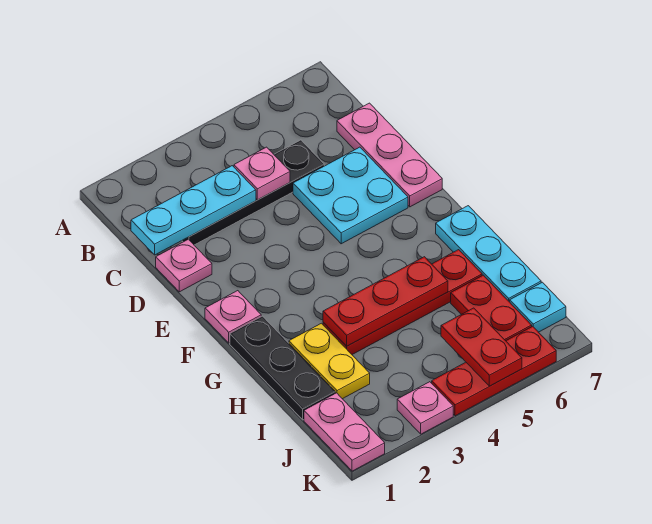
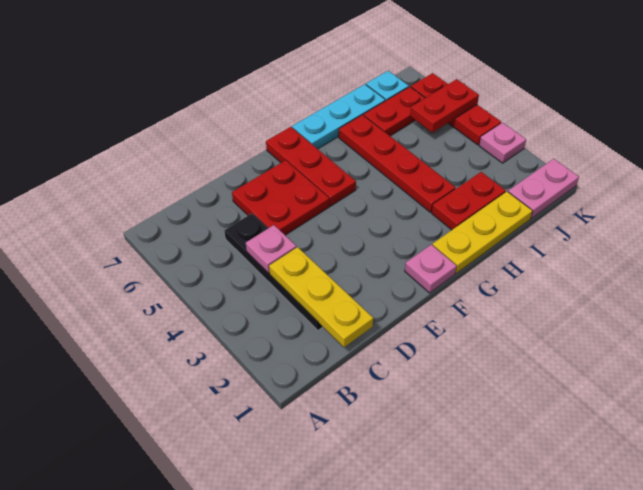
cyan plate C1:C3 level 2 -> yellow plate C1:C3 level 2
pink plate C7:E7 level 1 -> none
pink plate D1 level 1 -> none
cyan plate D5:E6 level 1 -> red plate D5:E6 level 1
black plate G1:I1 level 1 -> yellow plate G1:I1 level 1
yellow plate H2:I2 level 1 -> red plate H2:I2 level 1
red plate H3:H5 level 2 -> red plate F5:F7 level 1

